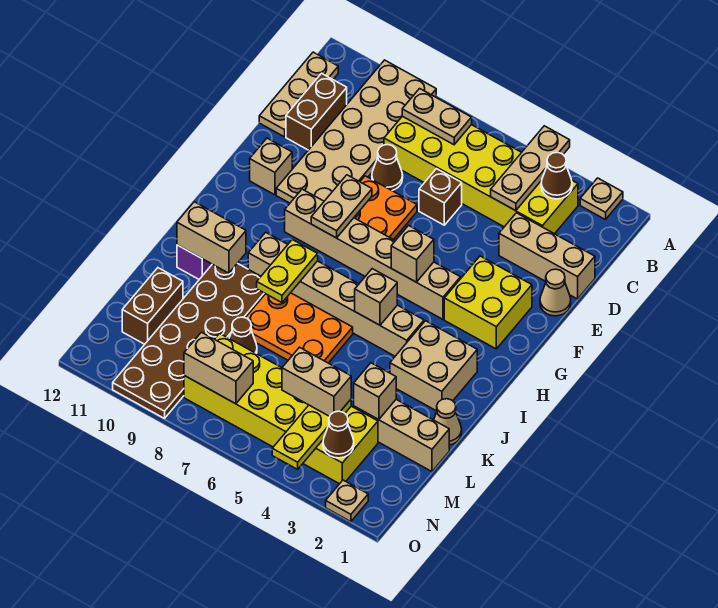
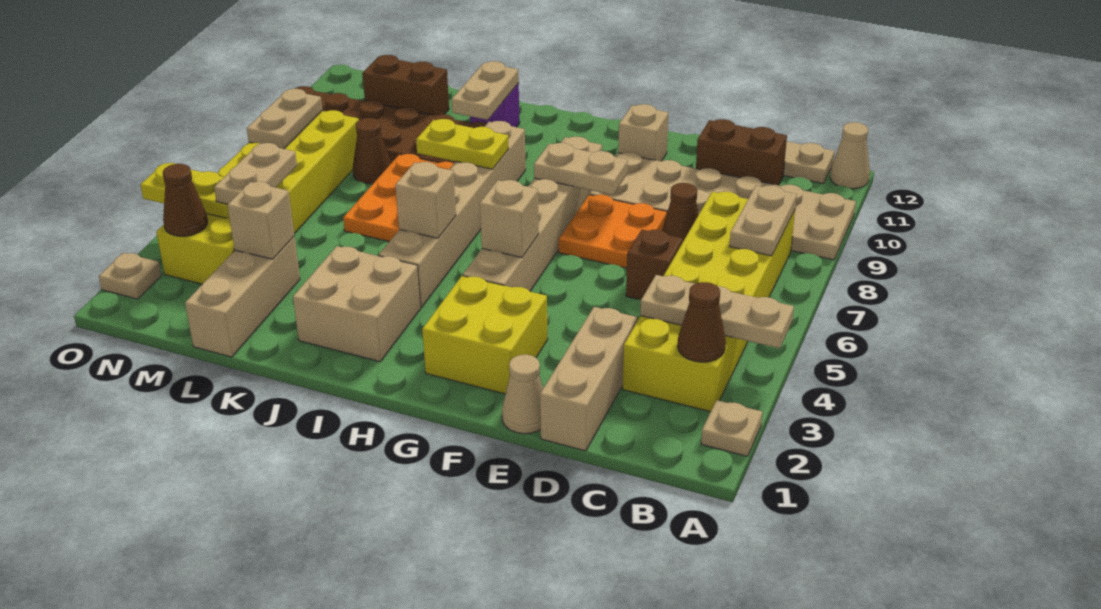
tan brick J10:J11 level 2 -> tan plate J10:J11 level 2
tan cone K1 level 1 -> tan cone A12 level 1
tan brick M4:M5 level 3 -> tan plate M4:M5 level 3
tan brick N7:N8 level 2 -> tan plate N7:N8 level 2

